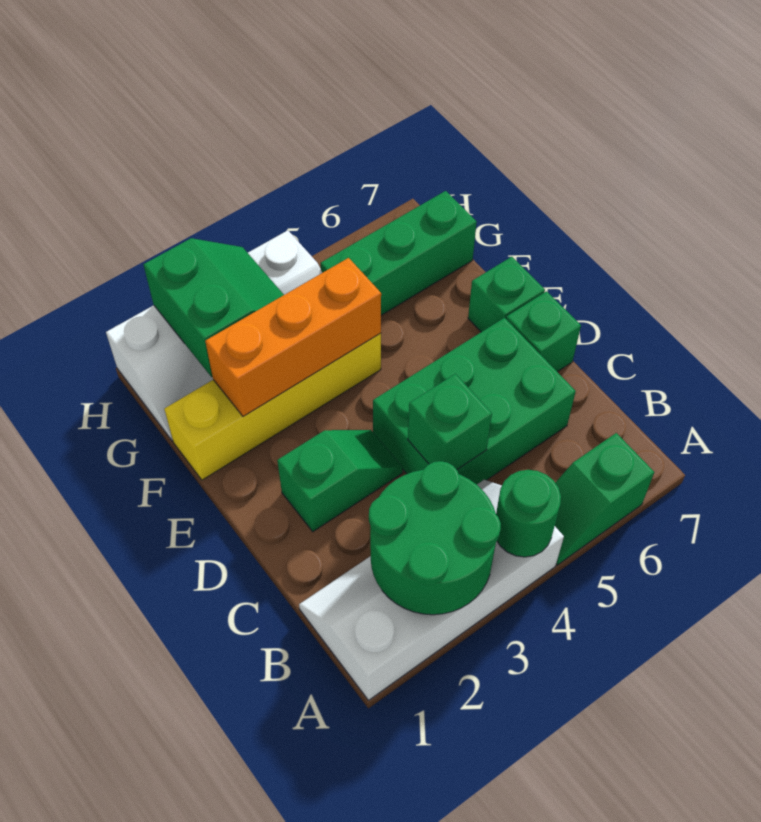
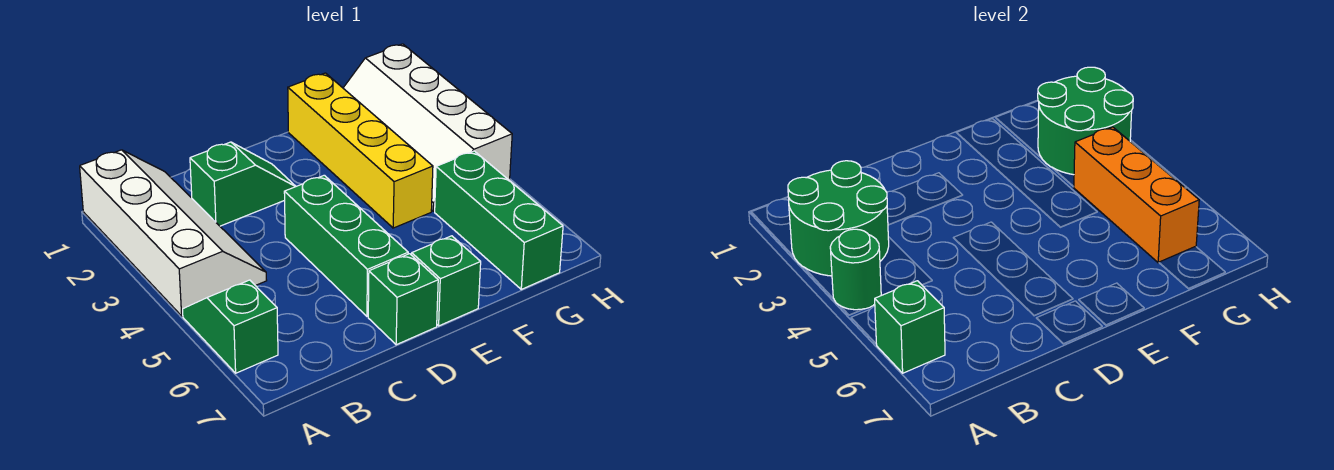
green brick C4:D6 level 1 -> green brick D4:D6 level 1
green brick C4 level 2 -> green brick A6 level 2
green slope D2:D3 level 1 top 2 -> green slope C2:D2 level 1 top C
orange brick F2:F4 level 2 -> orange brick G4:G6 level 2
green slope G2:H3 level 2 top 2 -> green round brick G2:H3 level 2

